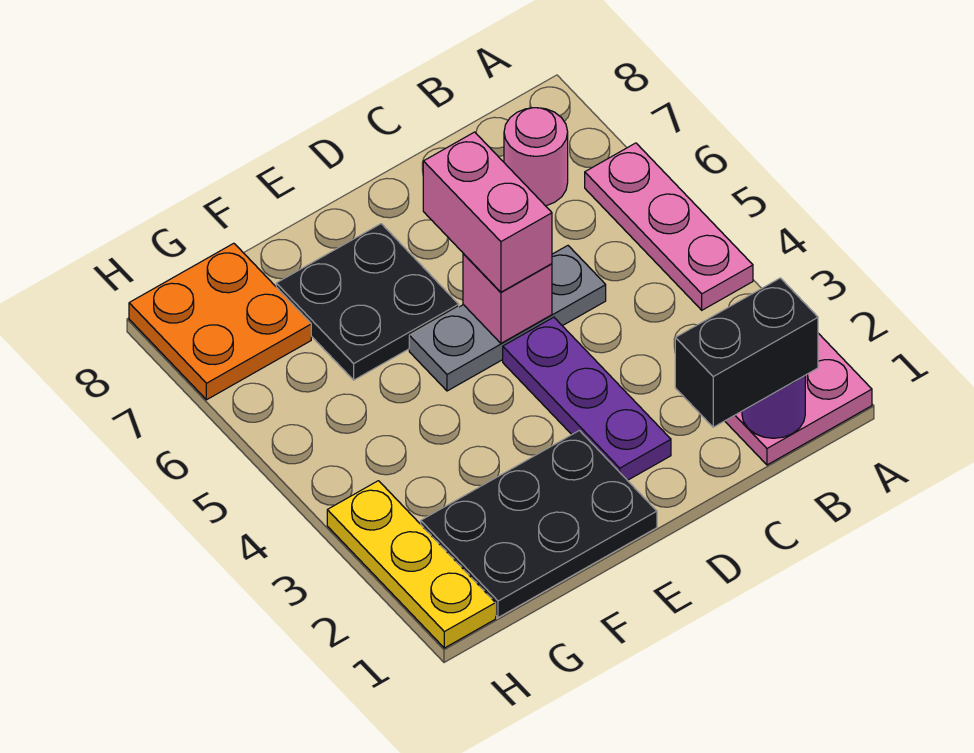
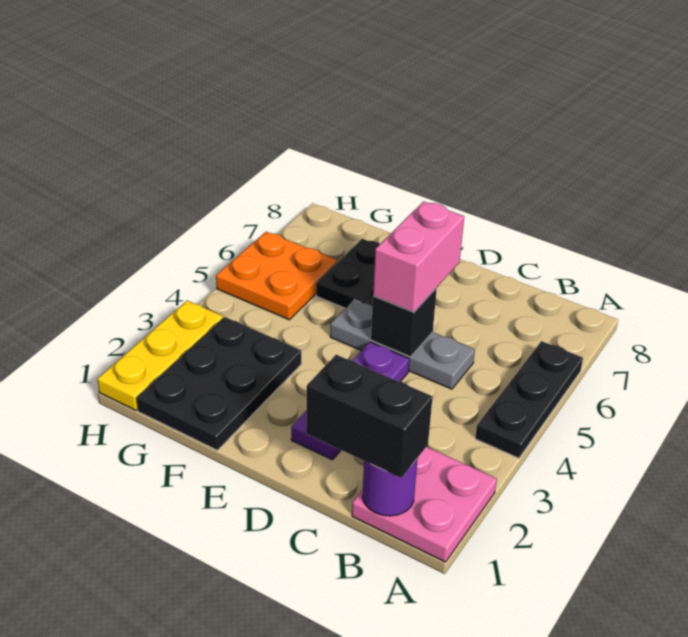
pink plate A4:A6 level 1 -> black plate A4:A6 level 1
pink round brick B7 level 1 -> none
pink brick D5 level 2 -> black brick D5 level 2
black plate E1:G2 level 1 -> black plate F1:G3 level 1
orange plate G7:H8 level 1 -> orange plate G5:H6 level 1

